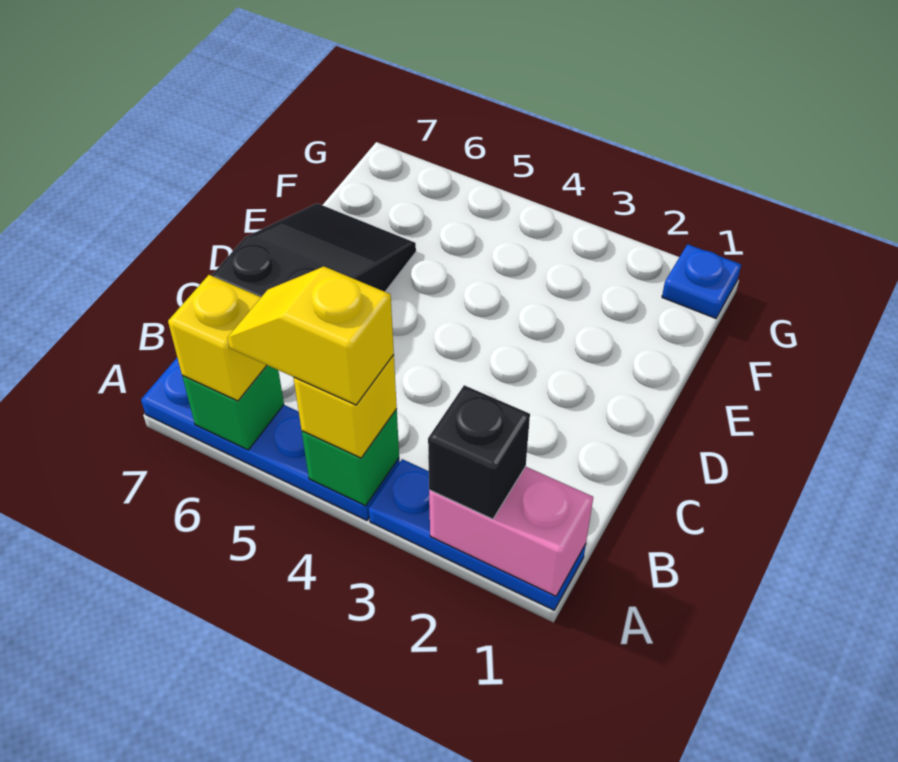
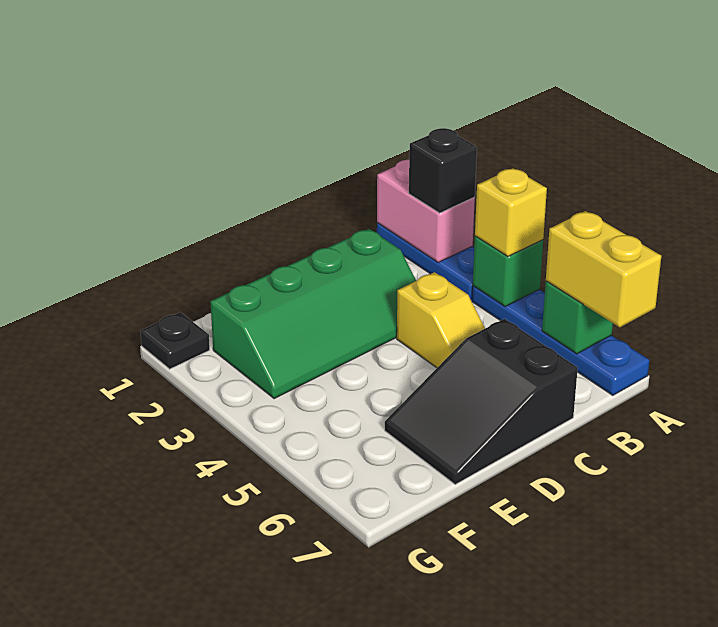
yellow slope A4:A5 level 4 top 4 -> yellow slope C4:C5 level 1 top 4
yellow brick A6 level 3 -> yellow brick A6:A7 level 3
none -> green slope C2:F3 level 1 top 2
blue plate G1 level 1 -> black plate G1 level 1

